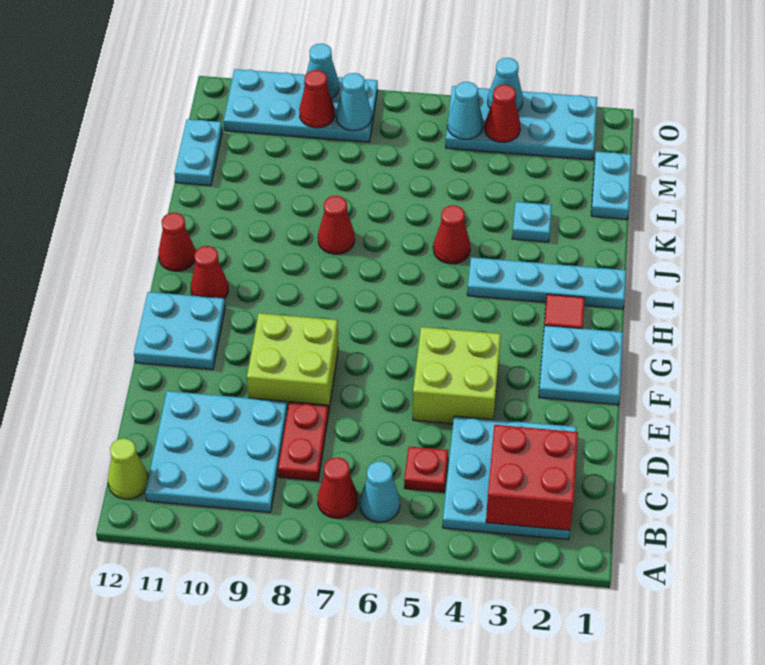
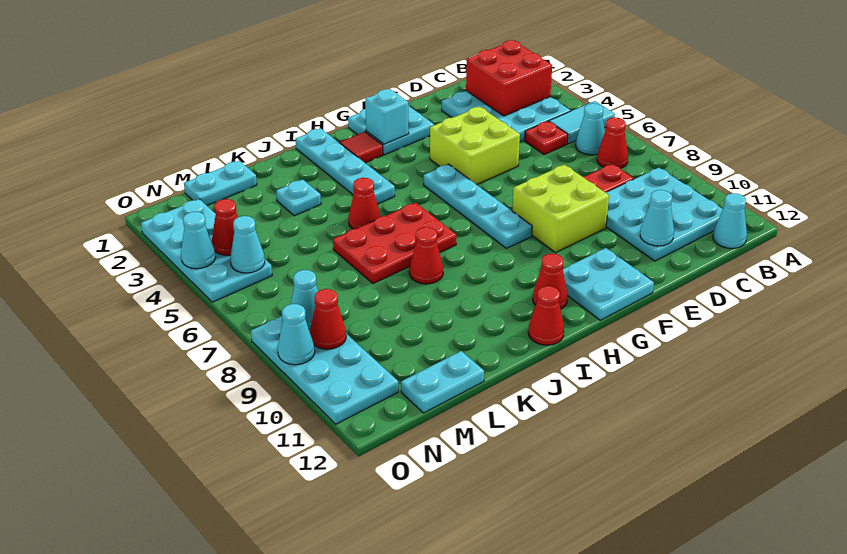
none -> cyan tile A5:B5 level 1
lime cone B12 level 1 -> cyan cone B12 level 1
none -> cyan cone D11 level 2
none -> cyan brick G2 level 2
none -> cyan plate G5:G8 level 1
none -> red plate I6:K7 level 1

